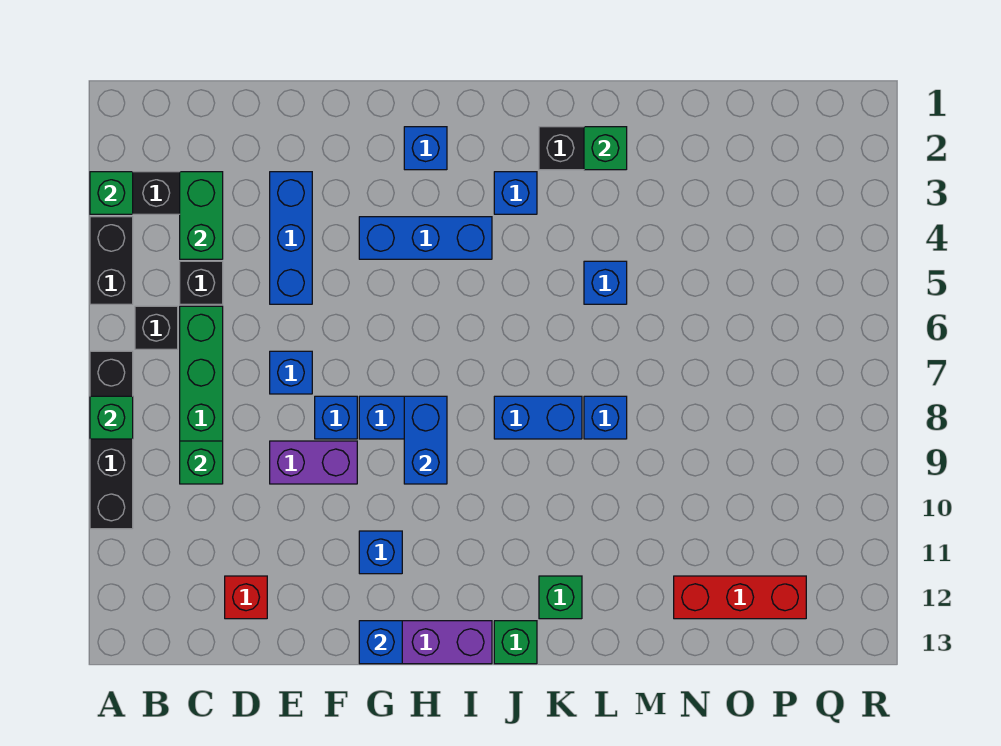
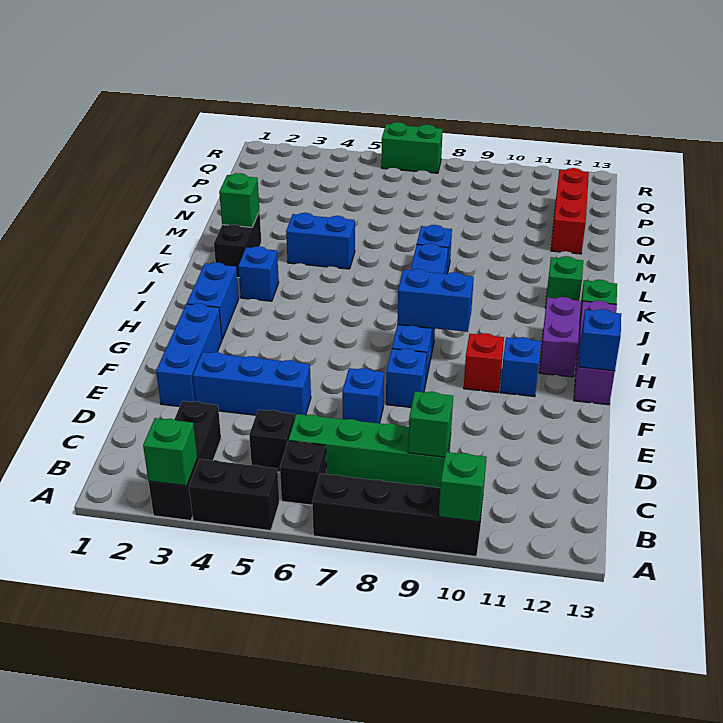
green brick A8 level 2 -> green brick A10 level 2
green brick C3:C4 level 2 -> green brick R6:R7 level 1
red brick D12 level 1 -> red brick G10 level 1
purple brick E9:F9 level 1 -> purple brick H12:I12 level 1
blue brick G4:I4 level 1 -> blue brick E2:G2 level 1
blue brick H2 level 1 -> blue brick H2:I2 level 1
blue brick L5 level 1 -> blue brick L4:L5 level 1

